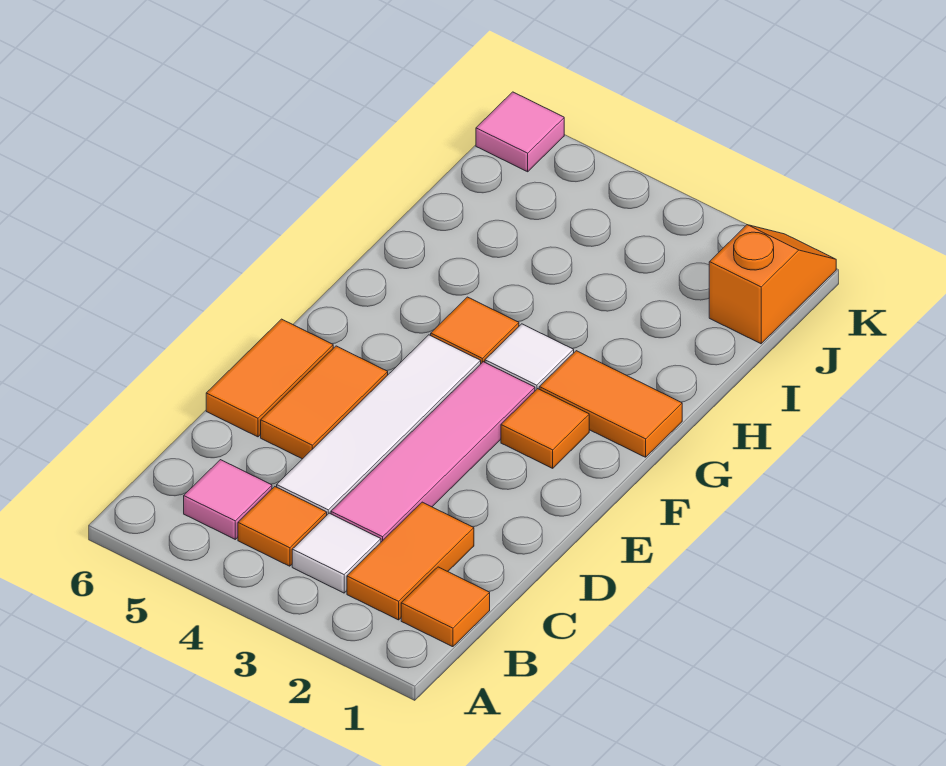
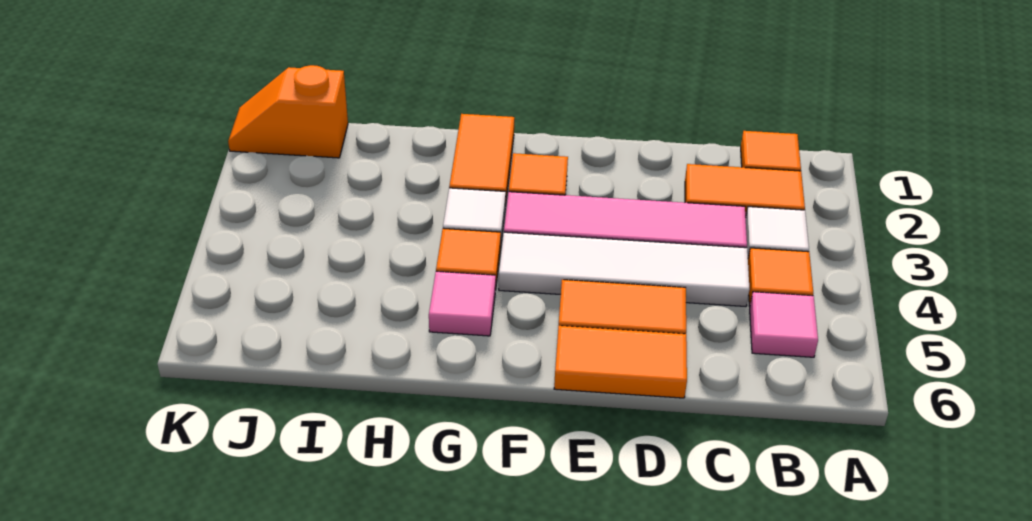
pink tile K6 level 1 -> pink tile G5 level 1

